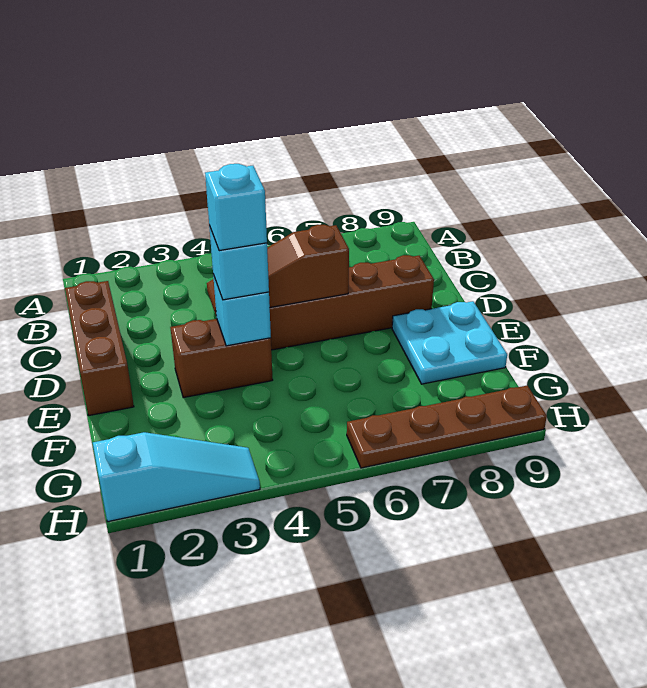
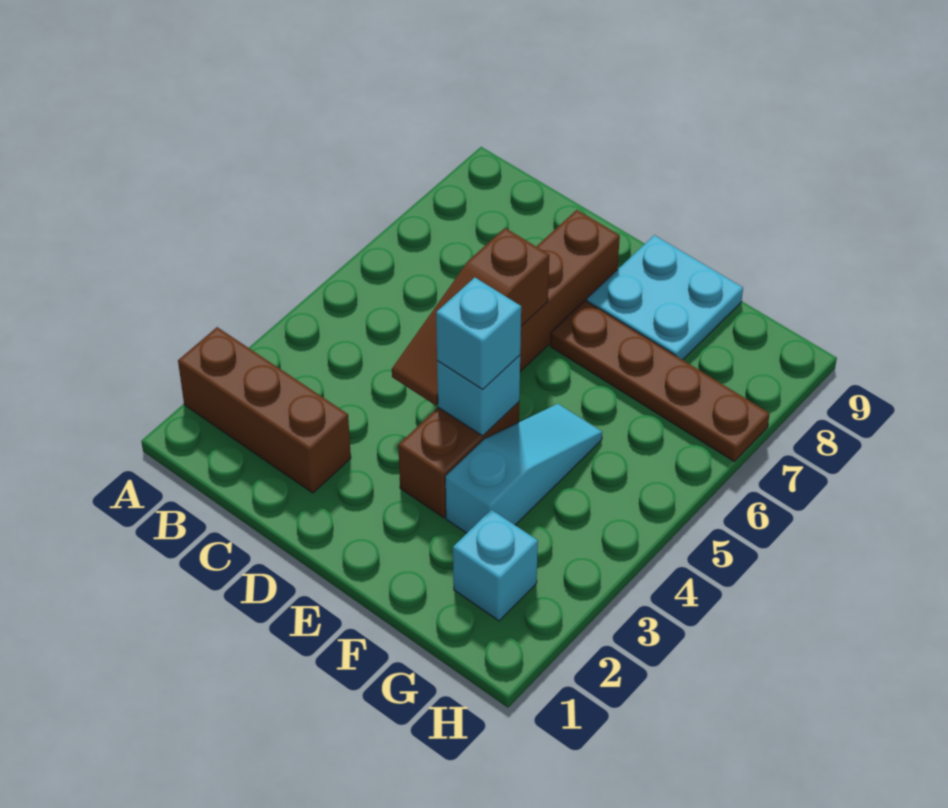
brown brick C1:E1 level 1 -> brown brick A2:C2 level 1
cyan brick E4 level 4 -> cyan brick G2 level 1
cyan slope H1:H3 level 1 top 1 -> cyan slope F3:F5 level 1 top 3
brown plate H6:H9 level 1 -> brown plate E7:H7 level 1

